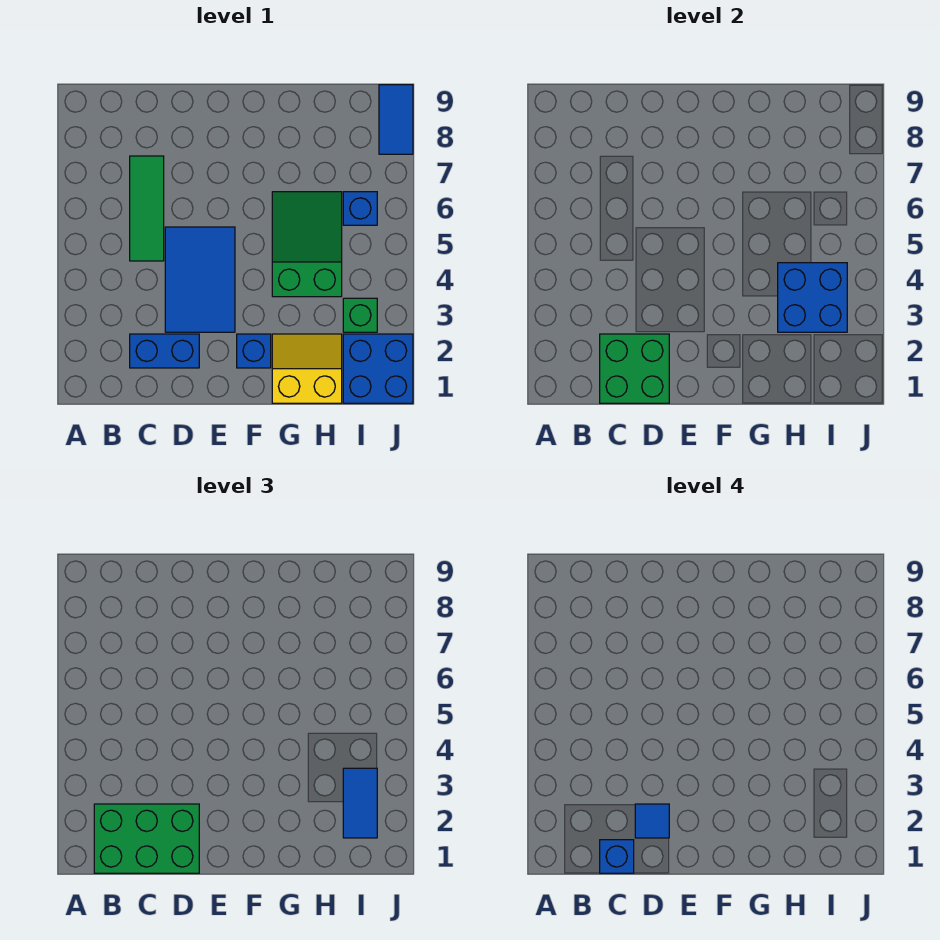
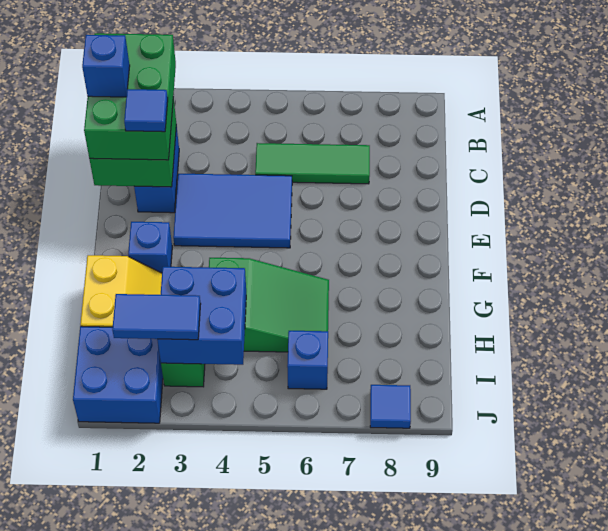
blue tile J8:J9 level 1 -> blue tile J8 level 1

